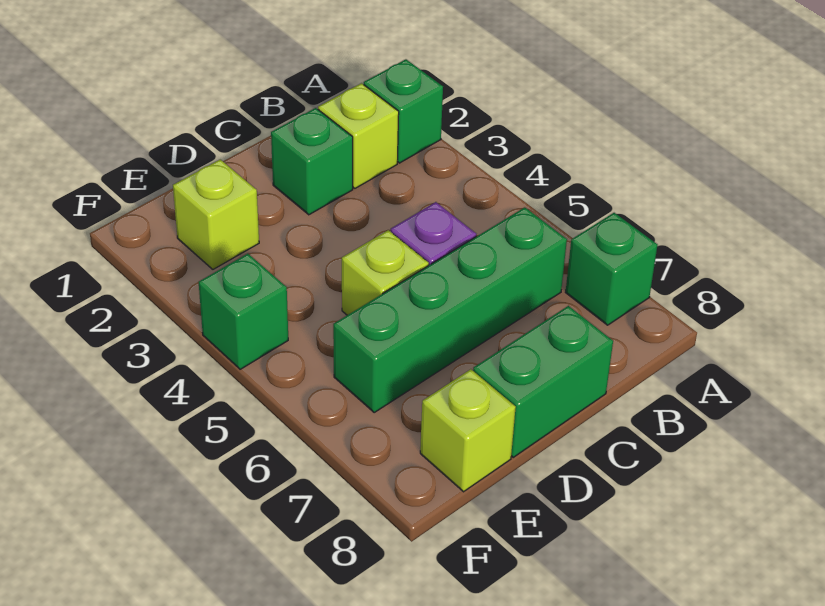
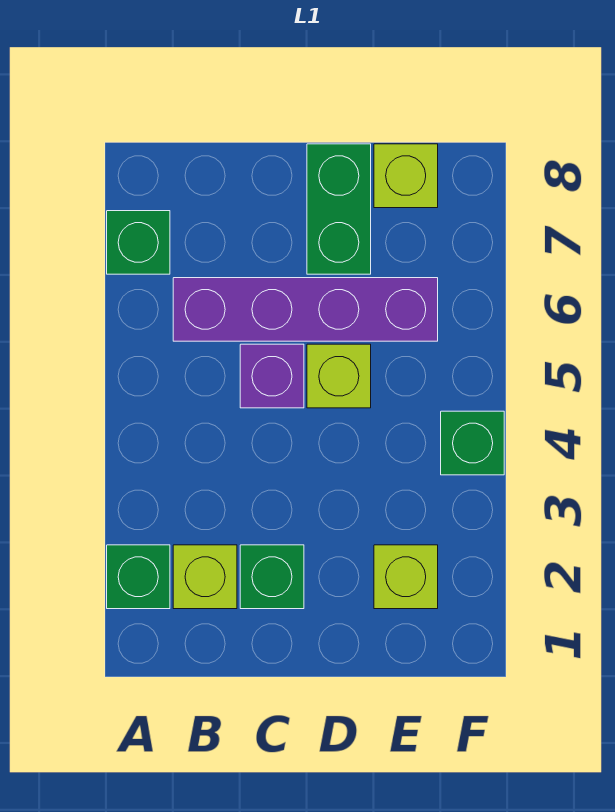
green brick B6:E6 level 1 -> purple brick B6:E6 level 1
green brick C8:D8 level 1 -> green brick D7:D8 level 1

